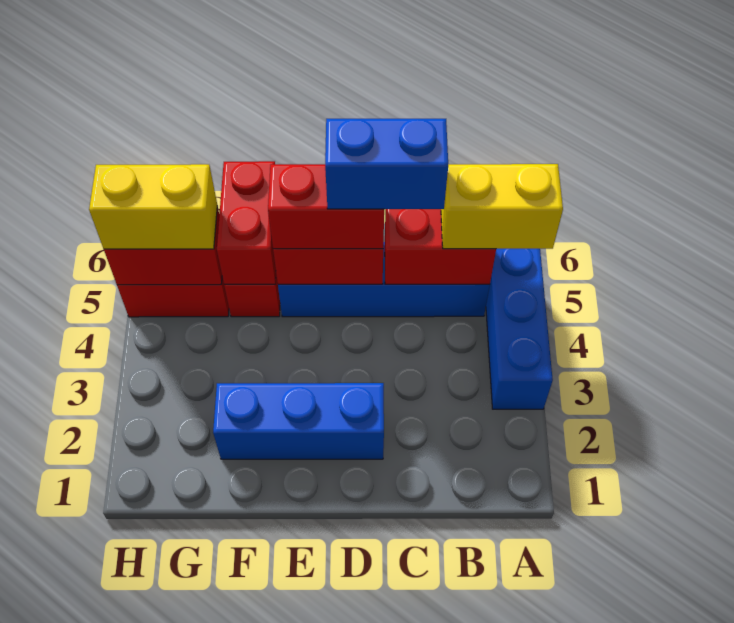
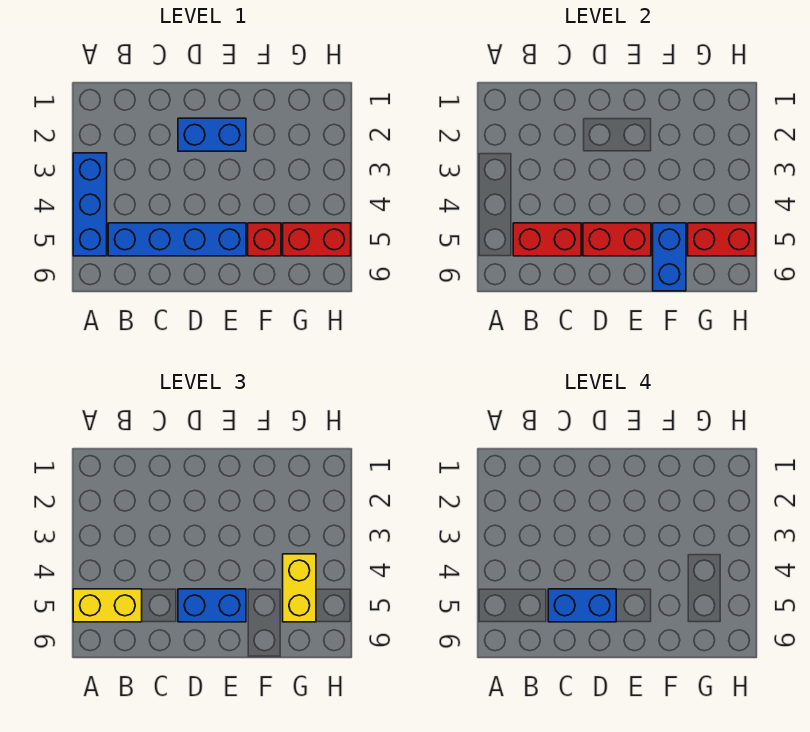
blue brick D2:F2 level 1 -> blue brick D2:E2 level 1
red brick D5:E5 level 3 -> blue brick D5:E5 level 3
red brick F5:F6 level 2 -> blue brick F5:F6 level 2
yellow brick G5:H5 level 3 -> yellow brick G4:G5 level 3

